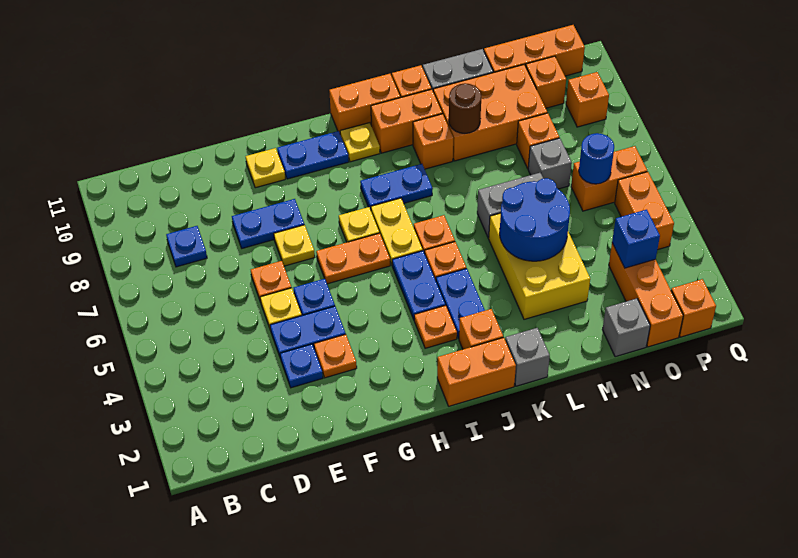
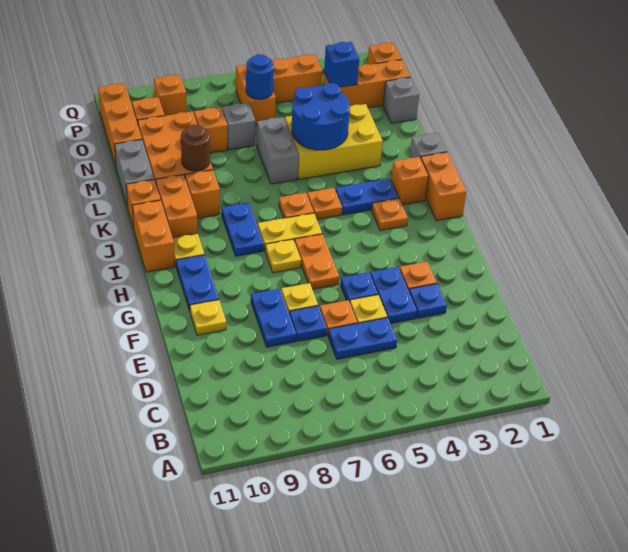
blue plate C8 level 1 -> blue plate E7 level 1
blue plate I4:I5 level 1 -> blue plate D5:D6 level 1

